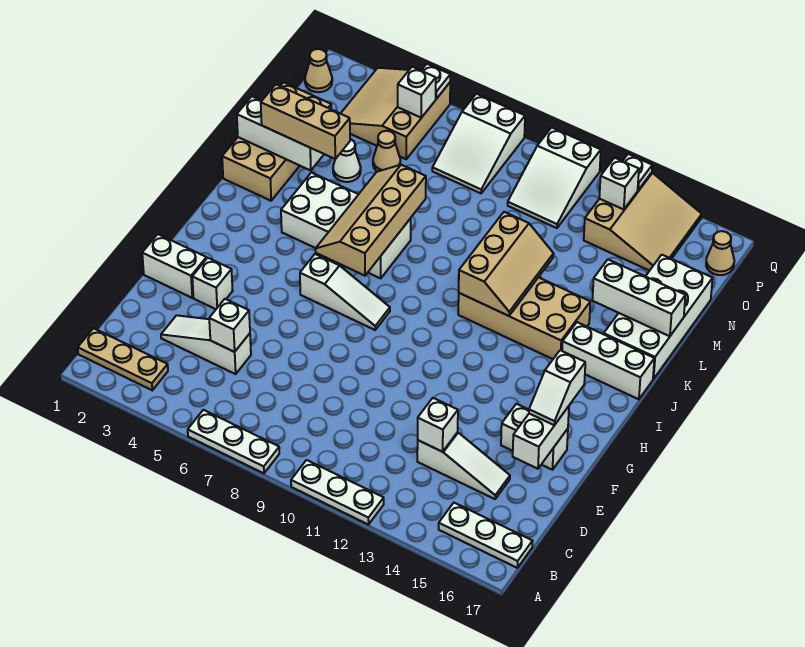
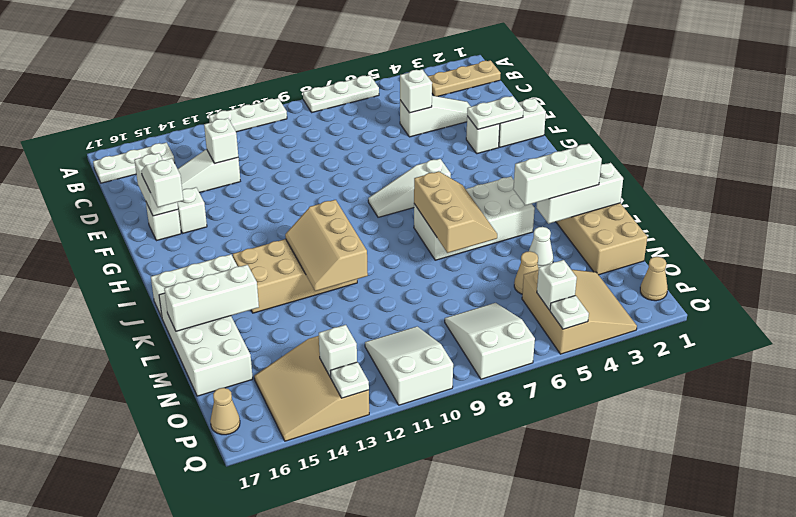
none -> white plate F2:F3 level 2
tan slope I6:L7 level 2 top 7 -> tan slope J6:L7 level 2 top 7
tan brick L2:L4 level 3 -> white brick L2:L4 level 3

